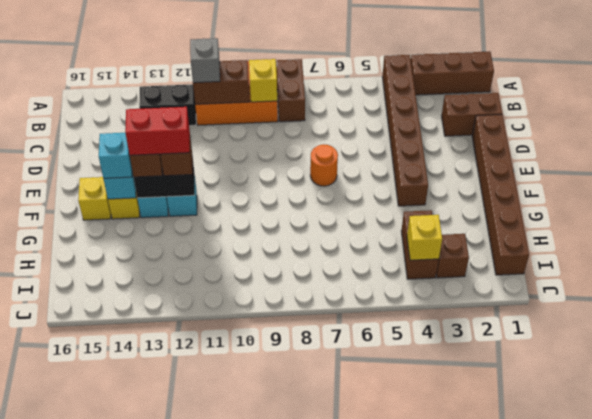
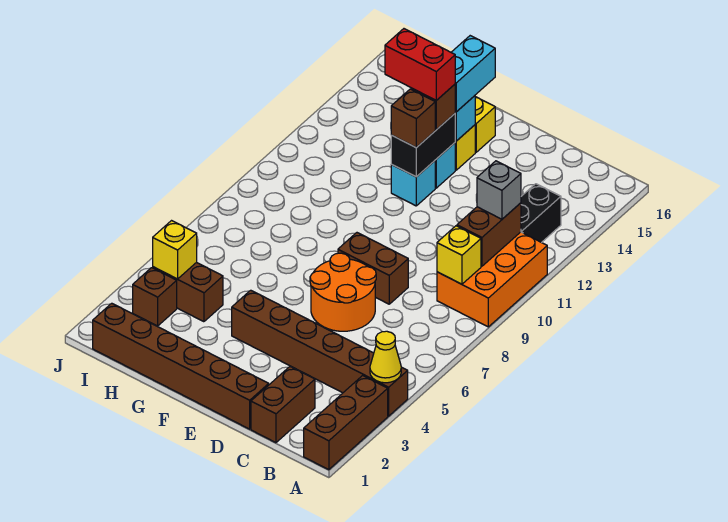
none -> yellow cone A4 level 2
brown brick A8:B8 level 1 -> brown brick D8:E8 level 1
orange round brick E7 level 1 -> orange round brick D6:E7 level 1
red brick F12:F13 level 4 -> red brick F13:G13 level 4
cyan brick F14 level 3 -> cyan brick F14:F15 level 3

